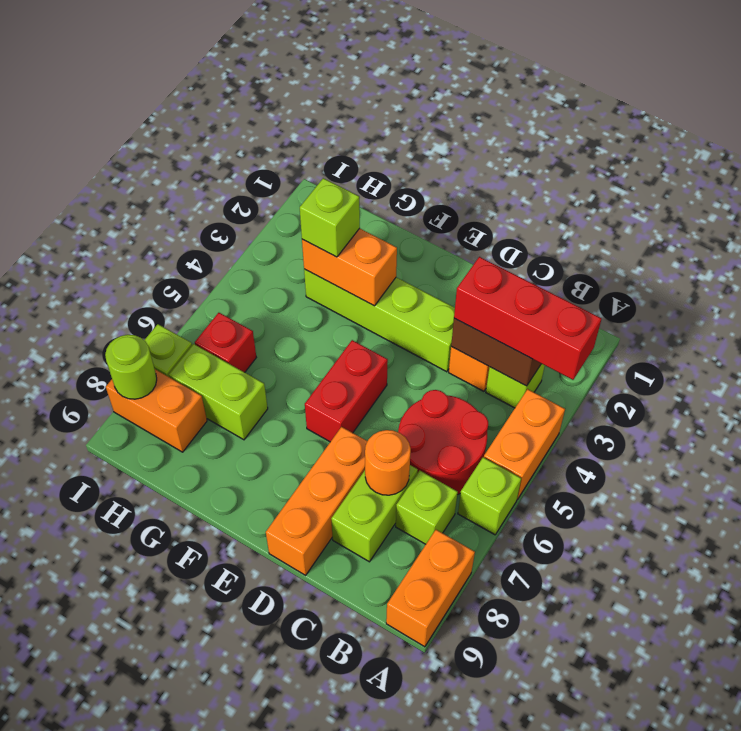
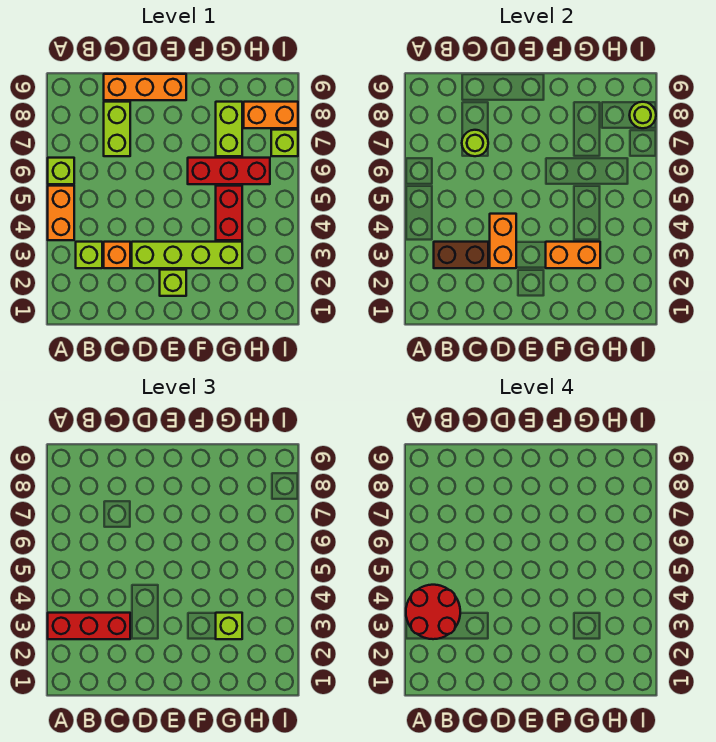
orange brick A8:A9 level 1 -> orange brick D3:D4 level 2
red round brick B5:C6 level 1 -> red round brick A3:B4 level 4
lime brick B7 level 1 -> lime brick E2 level 1
orange round brick C7 level 2 -> lime round brick C7 level 2
orange brick D7:D9 level 1 -> orange brick C9:E9 level 1
red brick E5:E6 level 1 -> red brick G4:G5 level 1
lime brick G7:H7 level 1 -> lime brick G7:G8 level 1
red brick H6 level 1 -> red brick F6:H6 level 1

